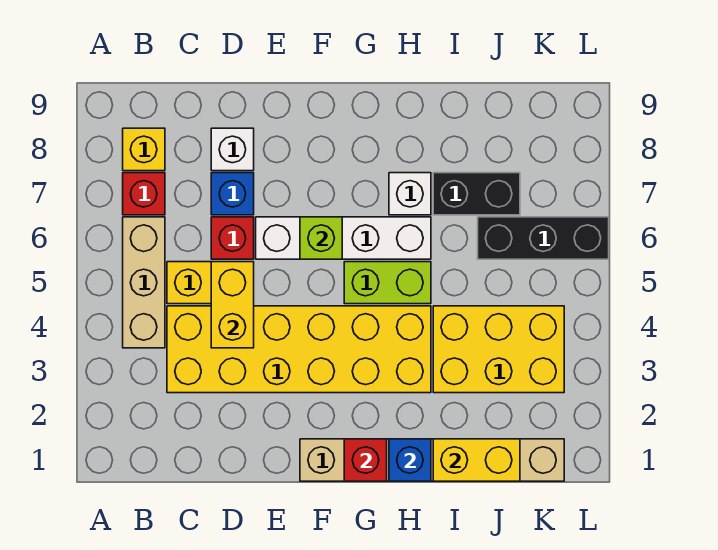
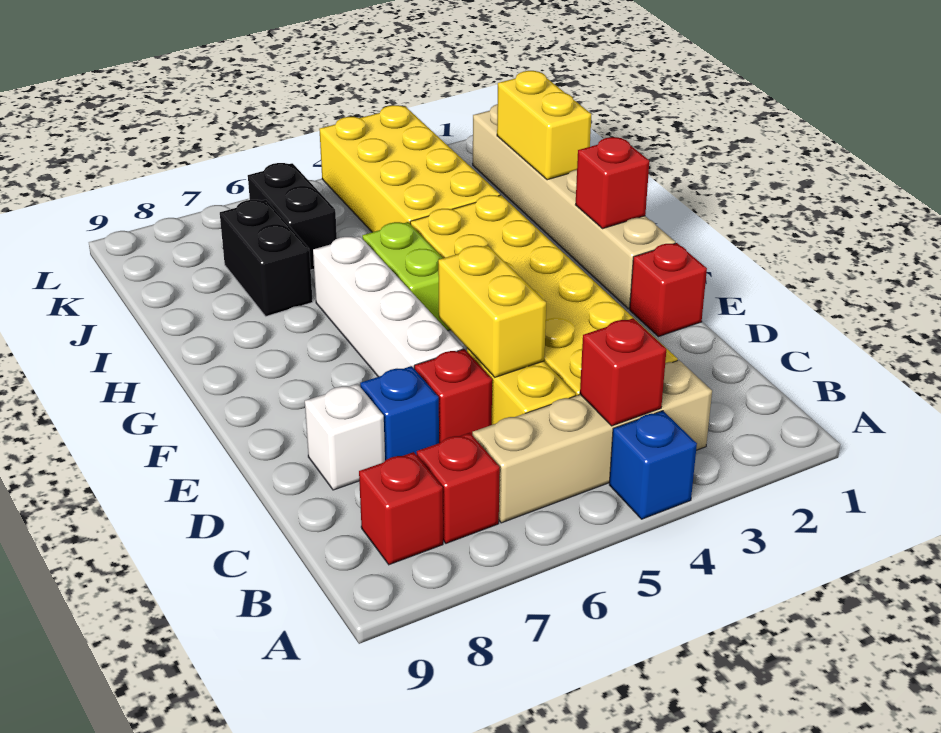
tan brick B4:B6 level 1 -> tan brick B3:B6 level 1
none -> red brick B4 level 2
yellow brick B8 level 1 -> red brick B8 level 1
yellow brick D4:D5 level 2 -> yellow brick D5:E5 level 2
none -> red brick E1 level 1
lime brick F6 level 2 -> none
blue brick H1 level 2 -> blue brick A4 level 1
white brick H7 level 1 -> none
yellow brick I3:K4 level 1 -> yellow brick I3:L4 level 1
black brick J6:L6 level 1 -> black brick J6:K6 level 1

